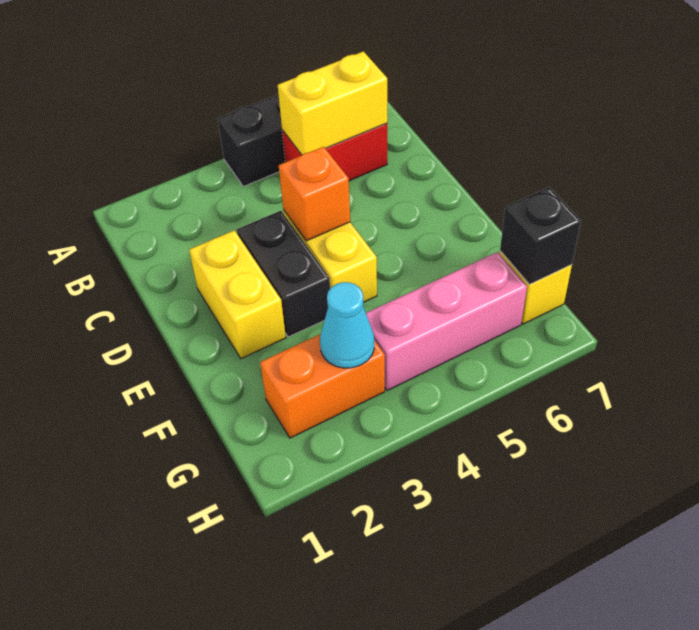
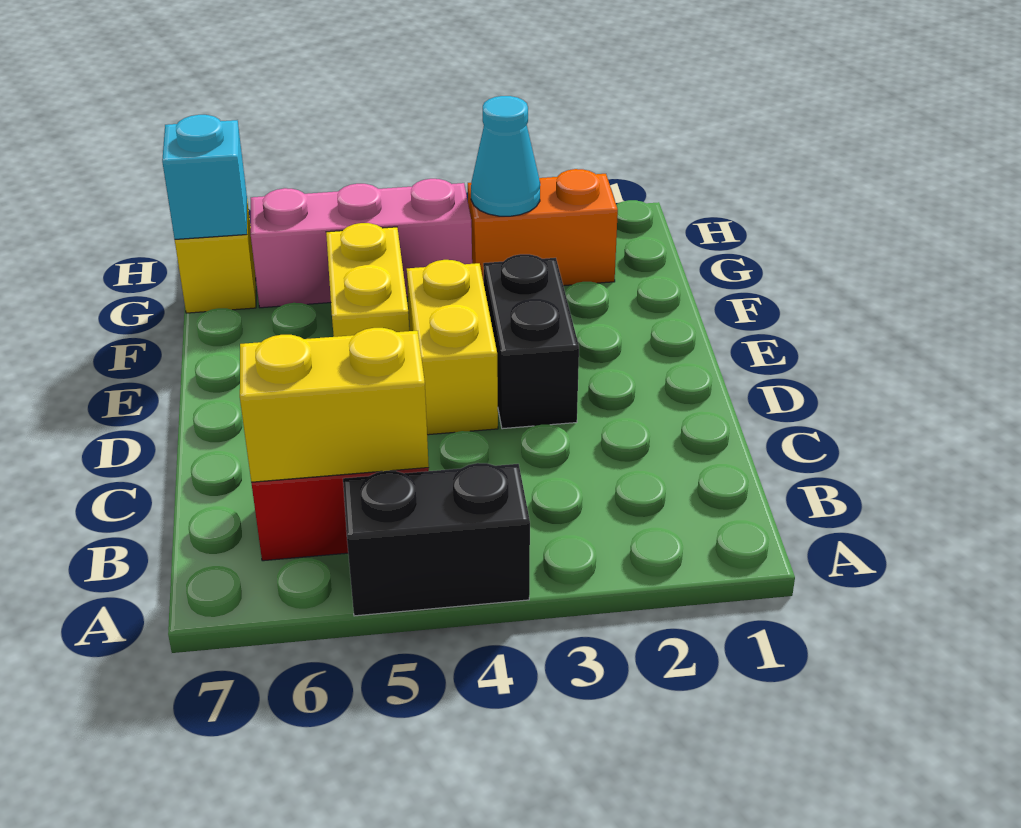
yellow brick D2:E2 level 1 -> yellow brick E5:F5 level 1
orange brick D4 level 2 -> none
black brick G7 level 2 -> cyan brick G7 level 2

